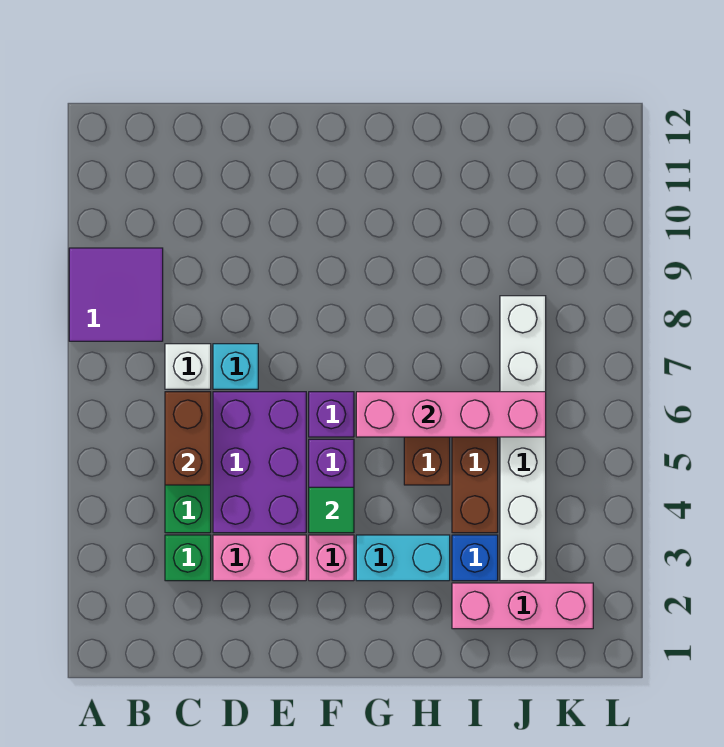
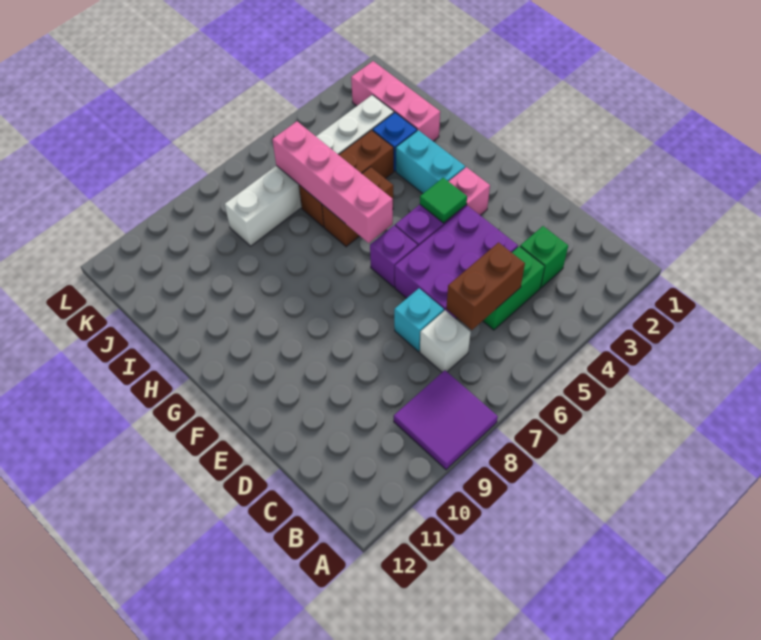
pink brick D3:E3 level 1 -> none

